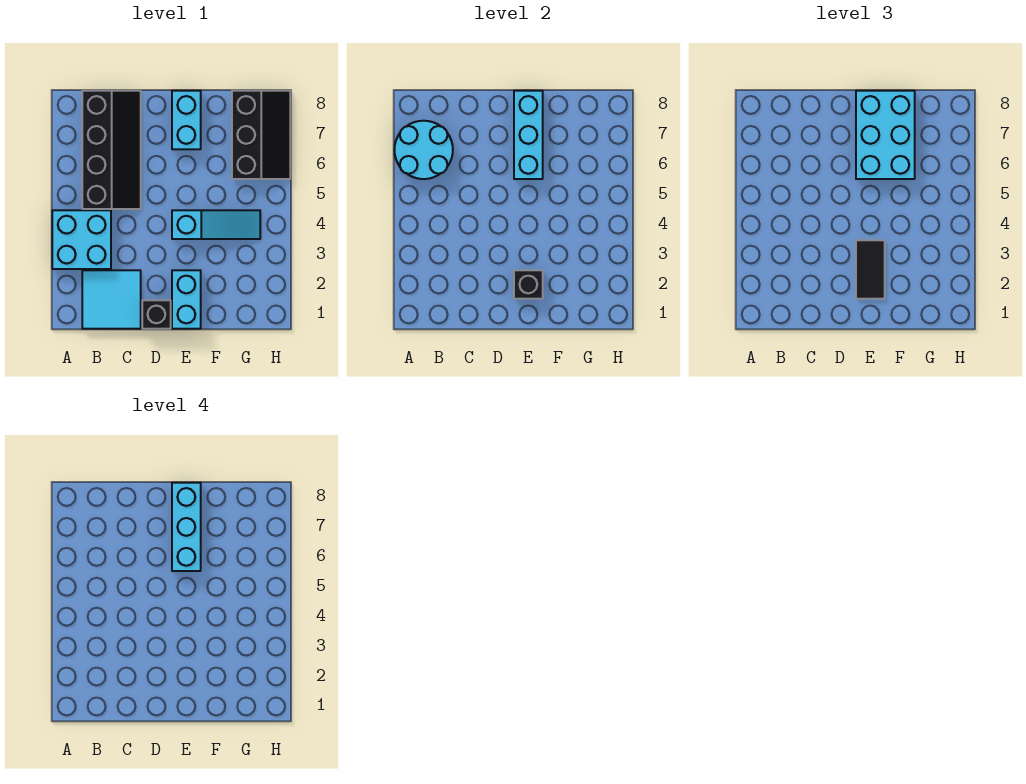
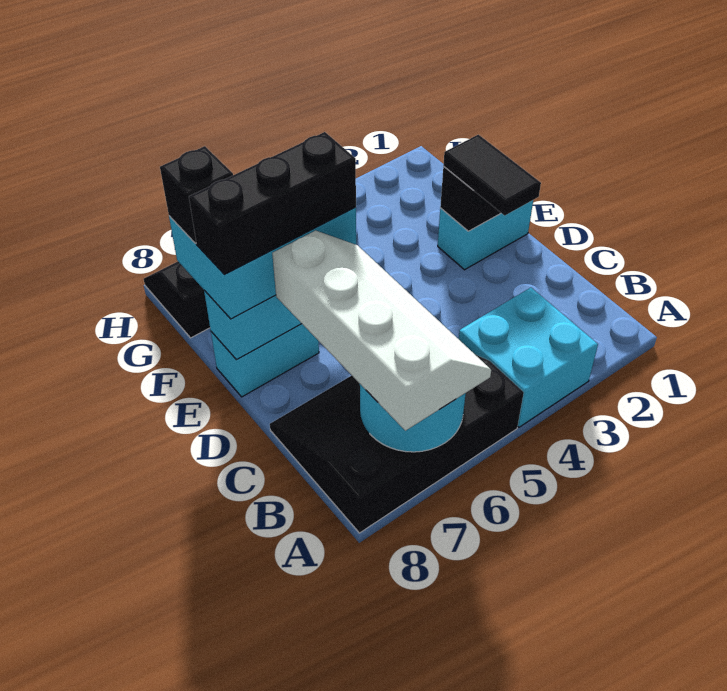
none -> white slope A6:D7 level 3 top 7
cyan tile B1:C2 level 1 -> none
black slope B5:C8 level 1 top B -> black slope A5:C8 level 1 top A
black brick D1 level 1 -> black brick F8 level 4
black tile E2:E3 level 3 -> black tile D2:E2 level 3
cyan slope E4:G4 level 1 top E -> none
cyan brick E6:E8 level 4 -> black brick E6:E8 level 4

